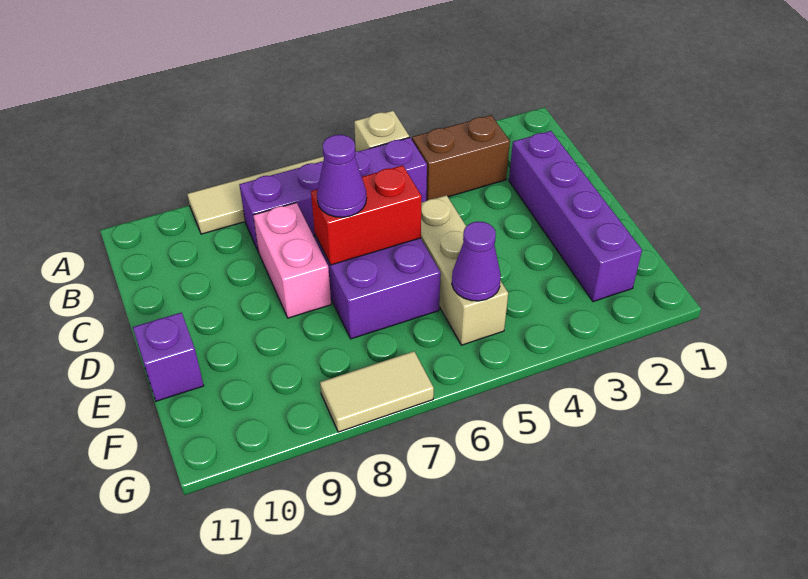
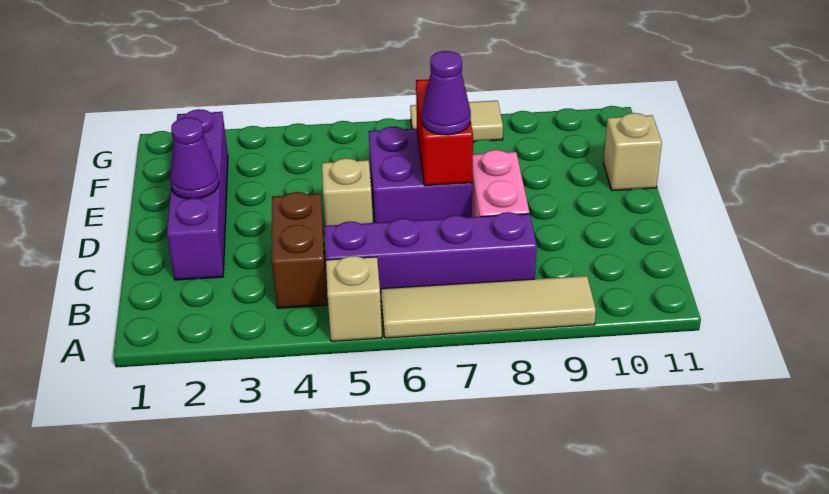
brown brick B3:B4 level 1 -> brown brick B4:C4 level 1
tan brick D5:F5 level 1 -> tan brick D5 level 1
red brick D6:D7 level 2 -> red brick D7:E7 level 2
purple brick E11 level 1 -> tan brick E11 level 1
purple cone F5 level 2 -> purple cone D2 level 2

